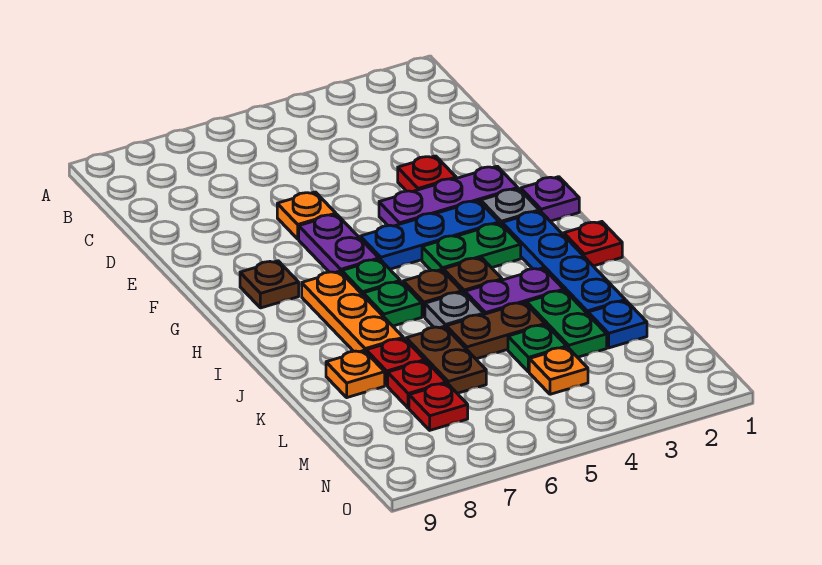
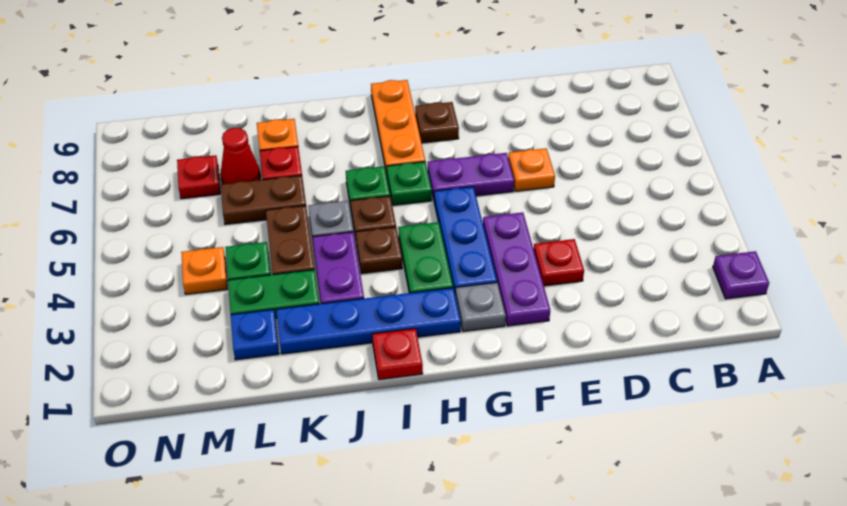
purple plate G1 level 1 -> purple plate A2 level 1
orange plate H7:J7 level 1 -> orange plate H7:H9 level 1
red plate L7 level 1 -> red cone L7 level 1

